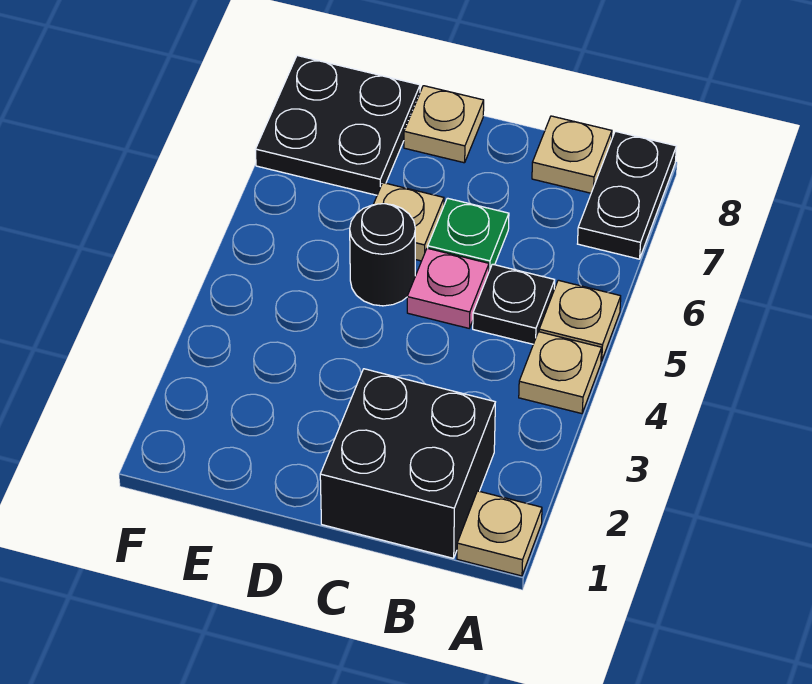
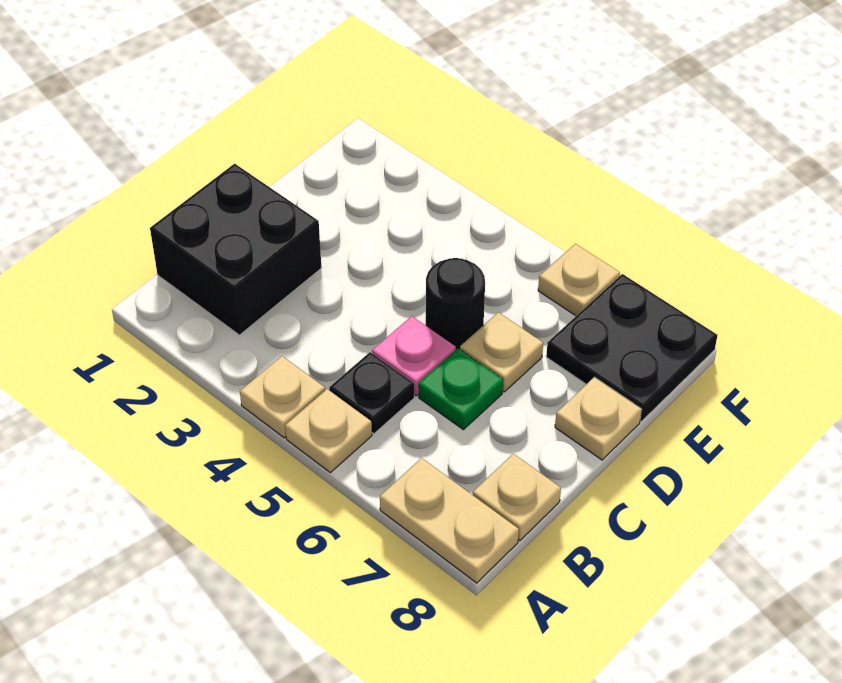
tan plate A1 level 1 -> tan plate F6 level 1
black plate A7:A8 level 1 -> tan plate A7:A8 level 1

